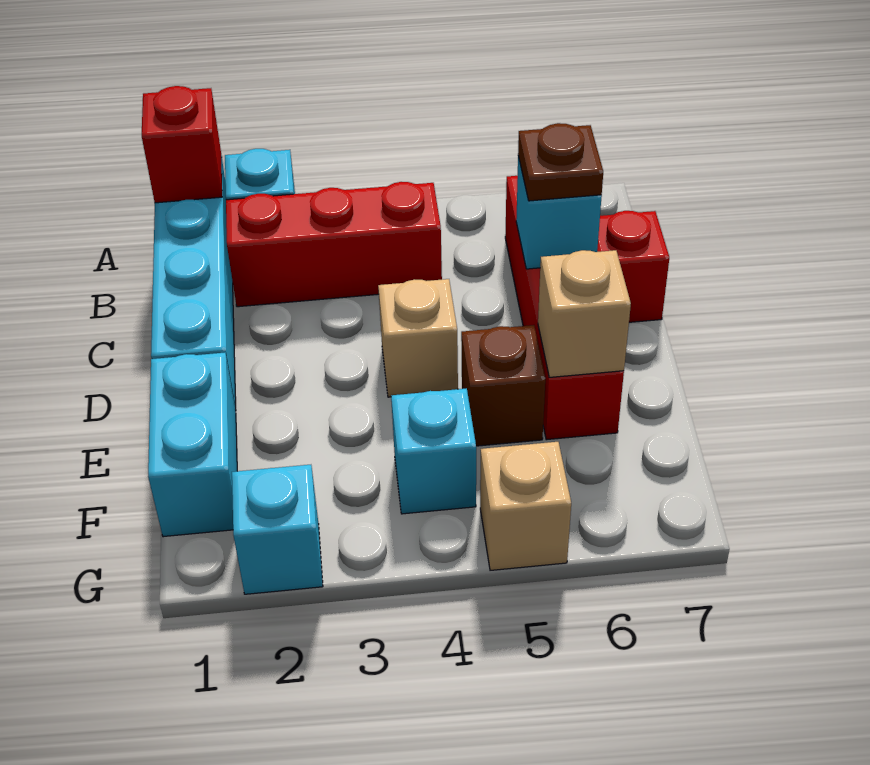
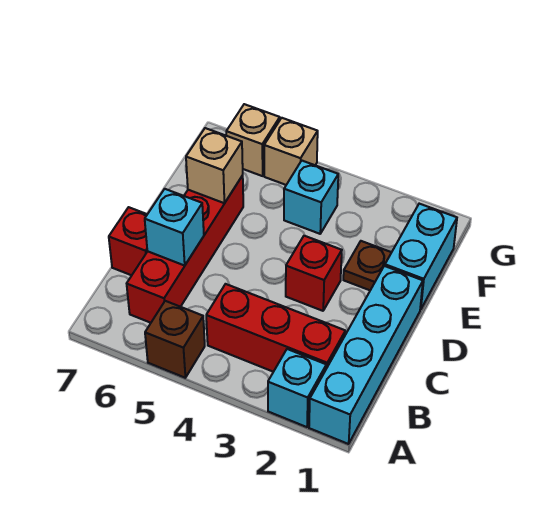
red brick A1 level 2 -> red brick D3 level 1
brown plate C6 level 3 -> brown plate E2 level 1
tan brick D4 level 1 -> tan brick G6 level 1
brown brick E5 level 1 -> brown brick A5 level 1
cyan brick G2 level 1 -> none

